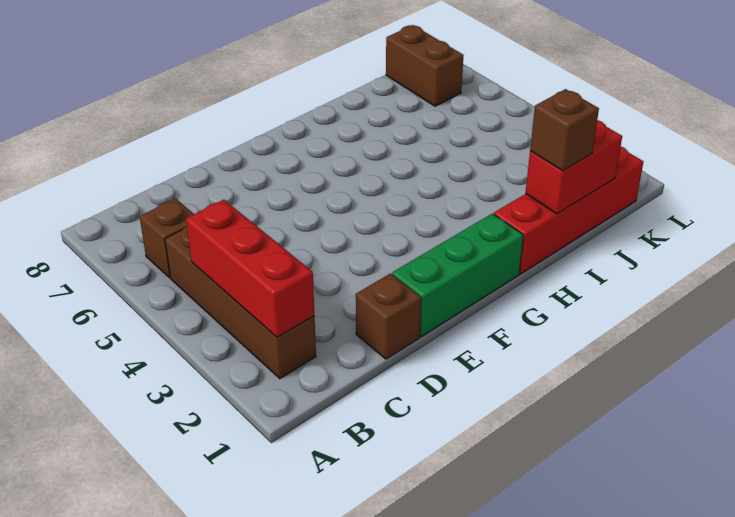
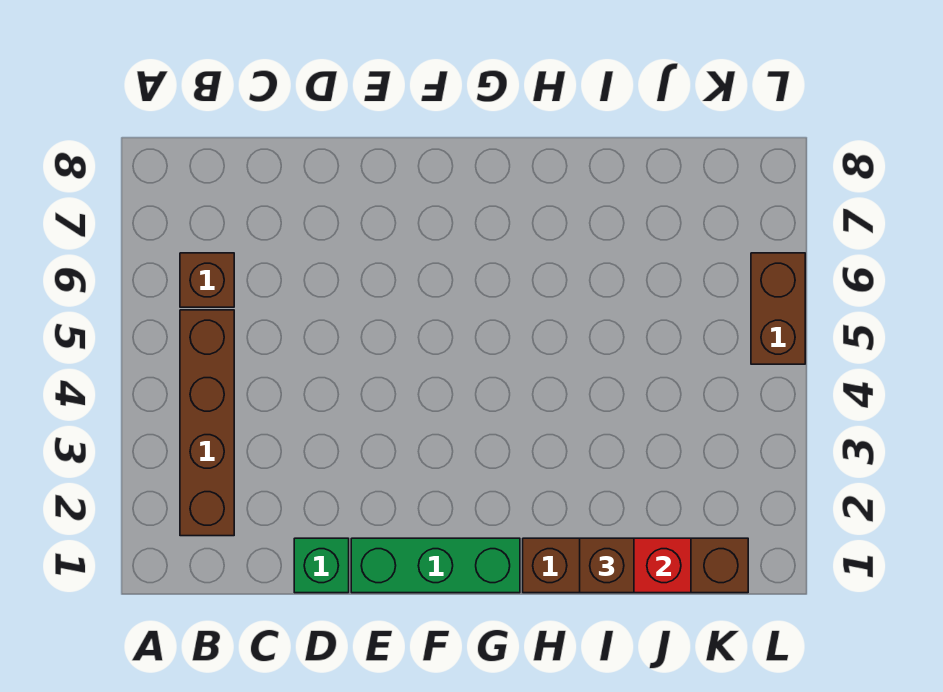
red brick B2:B4 level 2 -> none
brown brick D1 level 1 -> green brick D1 level 1
red brick H1:K1 level 1 -> brown brick H1:K1 level 1
brown brick K7:K8 level 1 -> brown brick L5:L6 level 1

